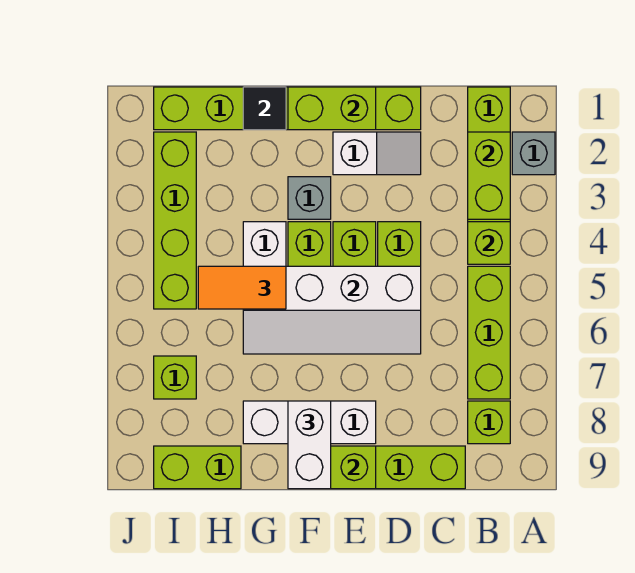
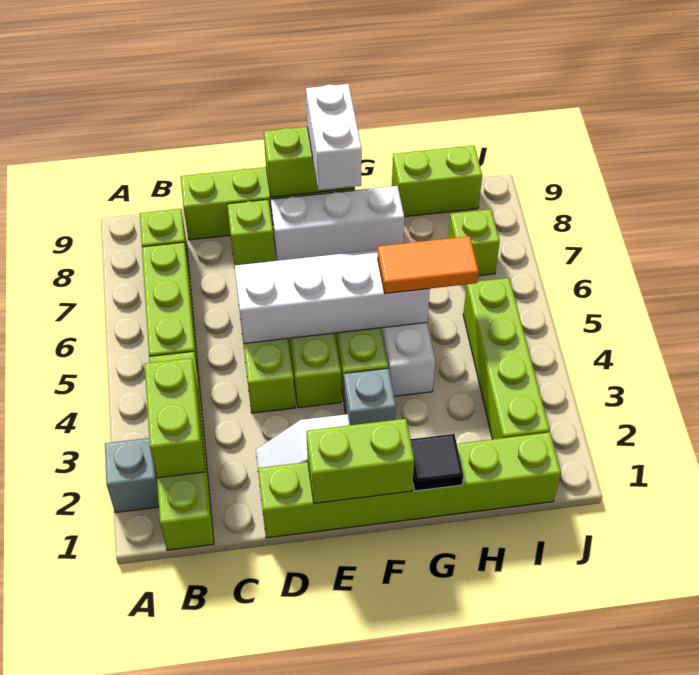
lime brick B4 level 2 -> lime brick D8 level 1

